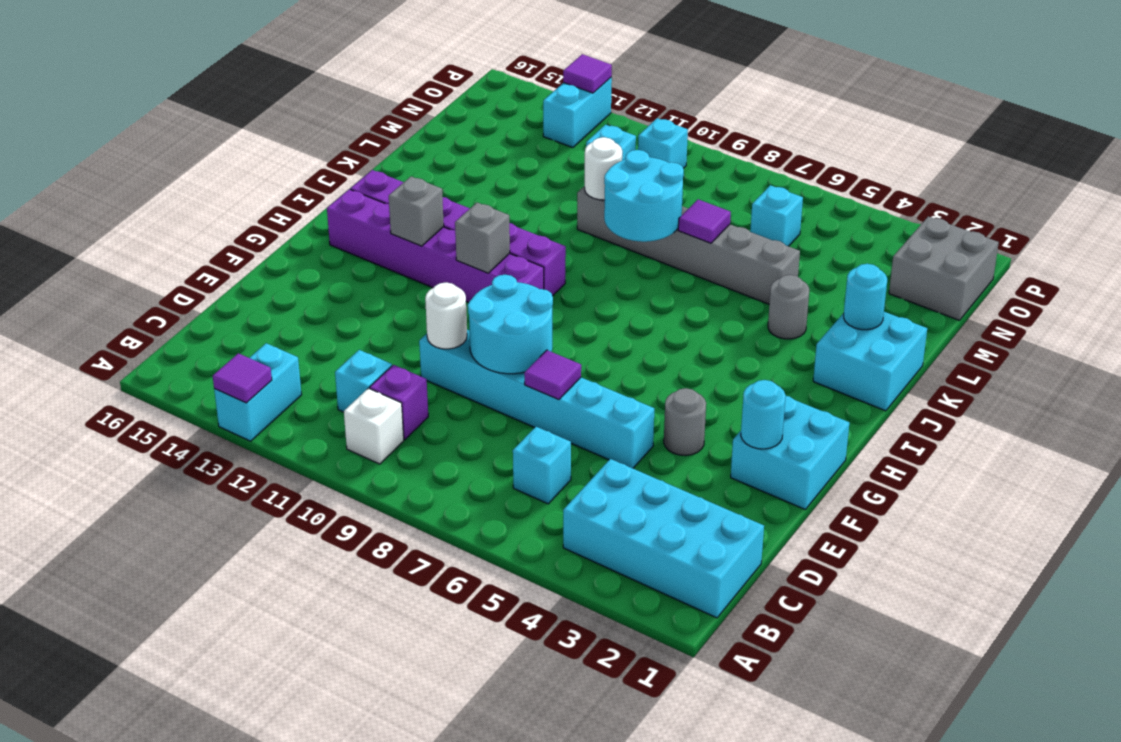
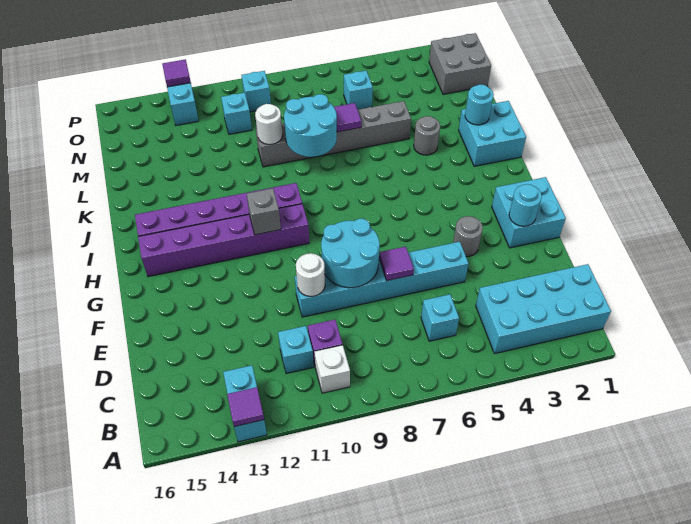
grey brick H13 level 2 -> none

